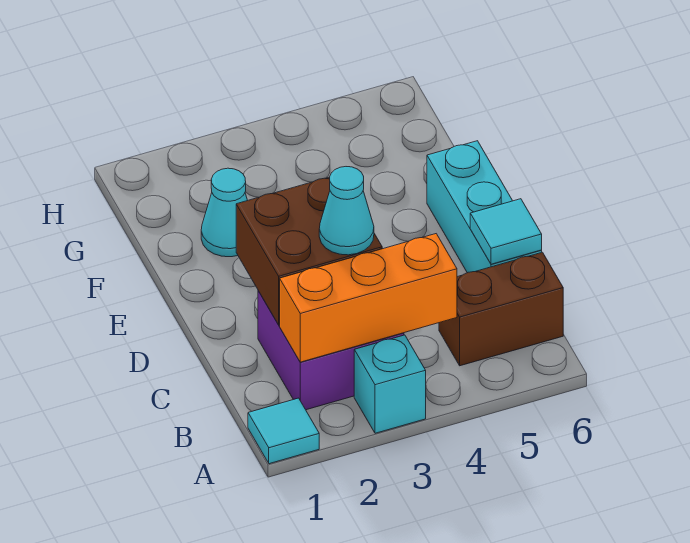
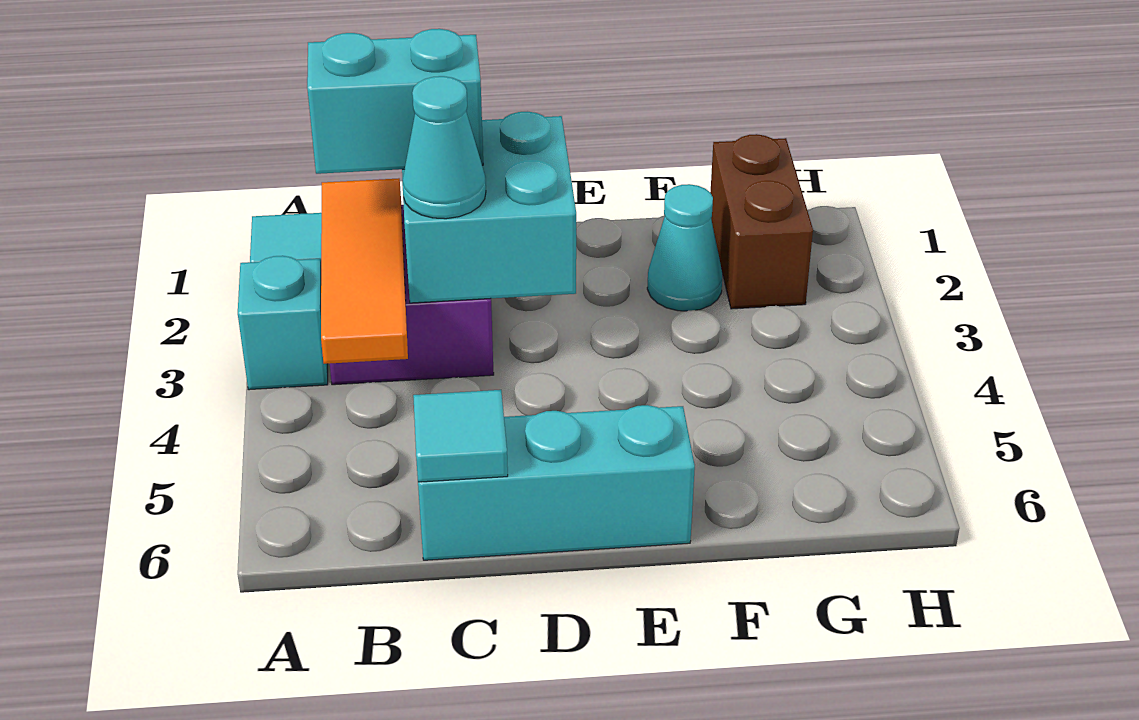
orange brick B2:B4 level 2 -> orange tile B2:B4 level 2
none -> cyan brick B2:C2 level 3
brown brick B5:B6 level 1 -> brown brick G1:G2 level 1
brown brick C2:D3 level 2 -> cyan brick C2:D3 level 2

